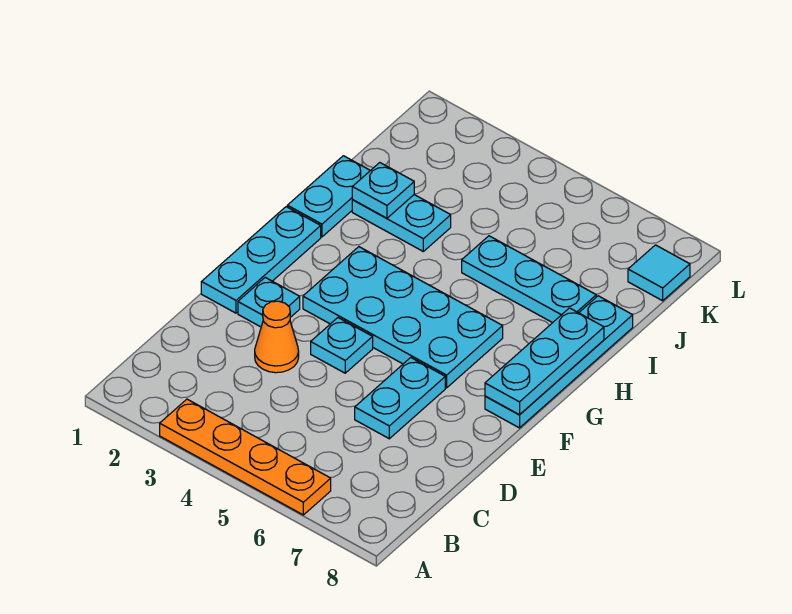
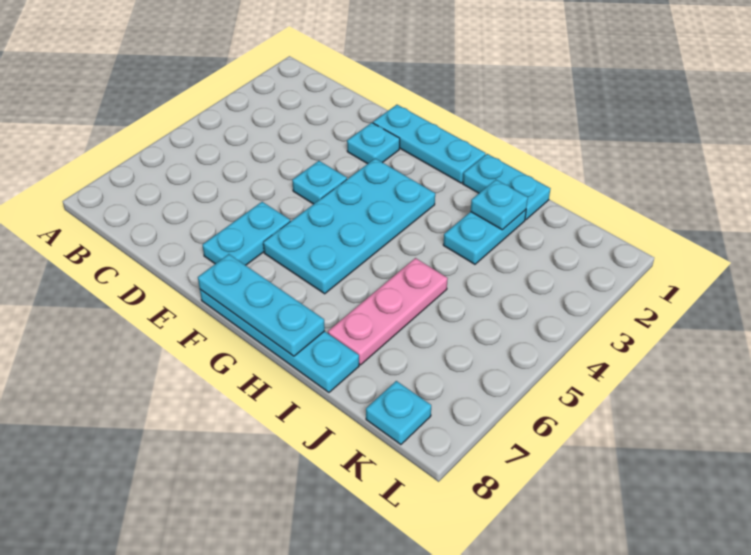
orange plate A3:A6 level 1 -> none
orange cone D3 level 1 -> none
cyan plate D6:E6 level 1 -> cyan plate E6:E7 level 1
cyan plate I5:I7 level 1 -> pink plate I5:I7 level 1
cyan tile K8 level 1 -> cyan plate K8 level 1

